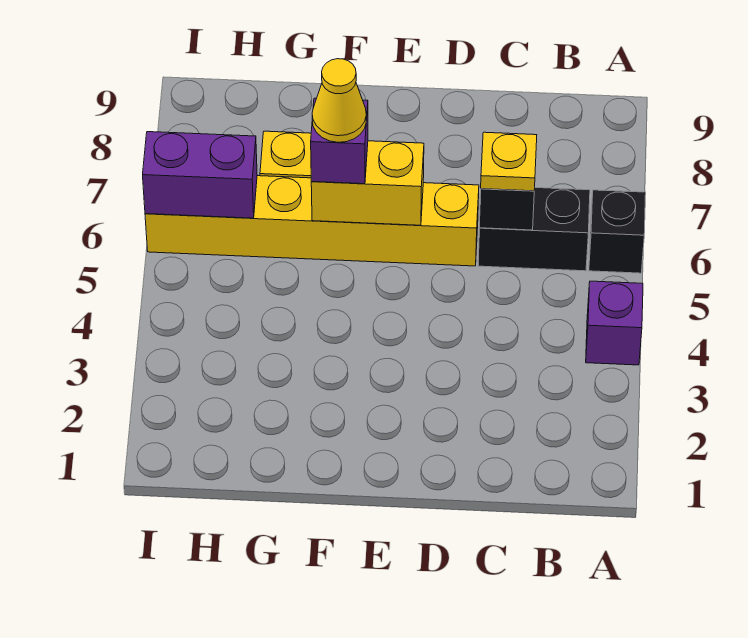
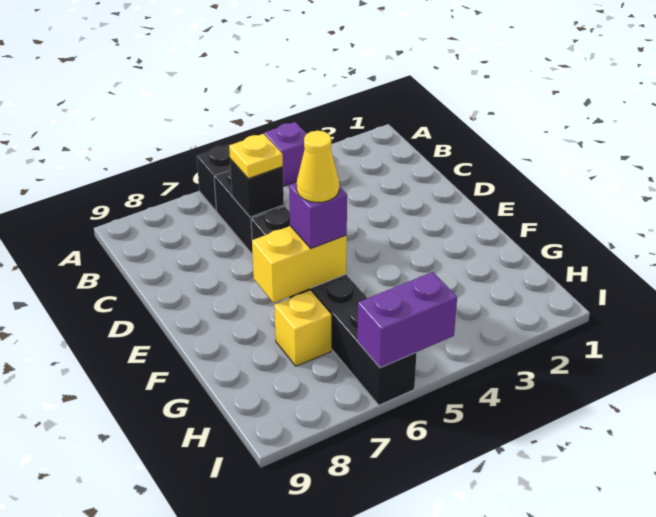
yellow brick D6:I6 level 1 -> black brick D6:I6 level 1
yellow brick E6:F6 level 2 -> yellow brick F6:F7 level 2
purple brick H6:I6 level 2 -> purple brick I5:I6 level 2

